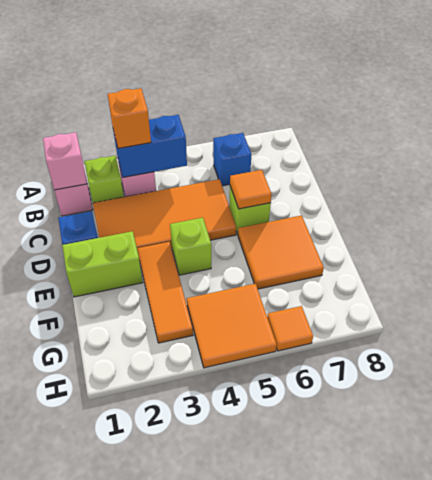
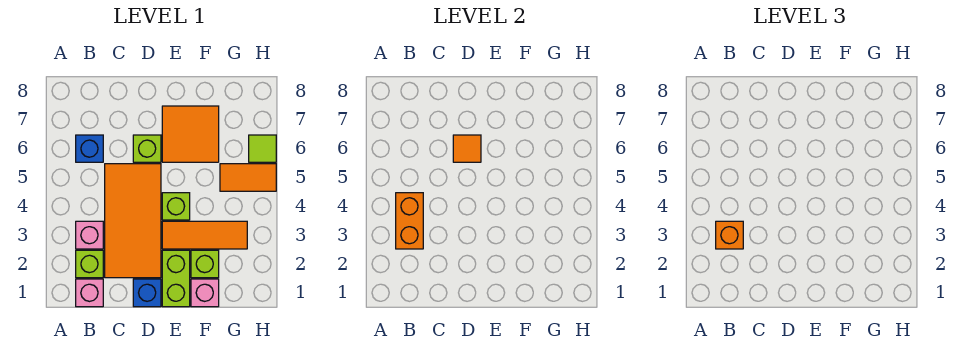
pink brick B1 level 2 -> pink brick F1 level 1
blue brick B3:B4 level 2 -> orange brick B3:B4 level 2
none -> lime brick F2 level 1
orange tile G4:H5 level 1 -> orange tile G5:H5 level 1
orange tile H6 level 1 -> lime tile H6 level 1

